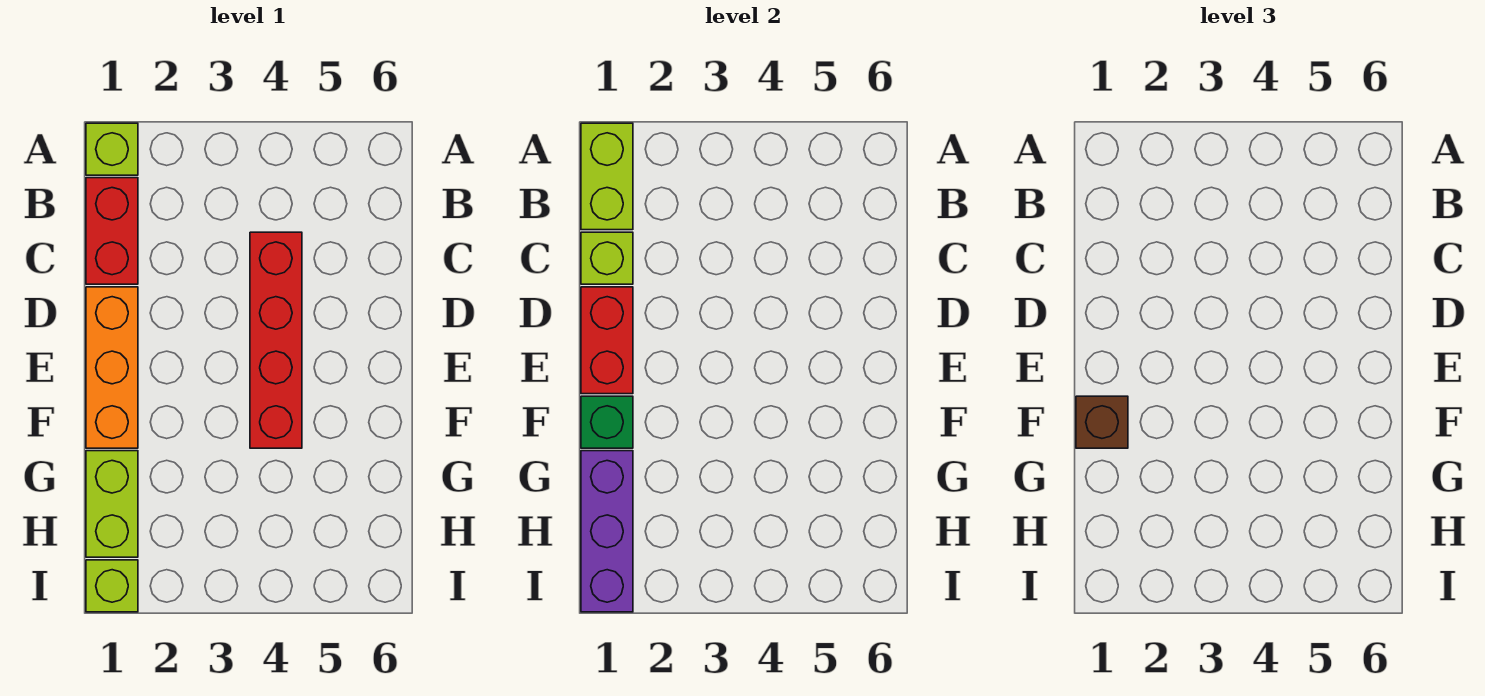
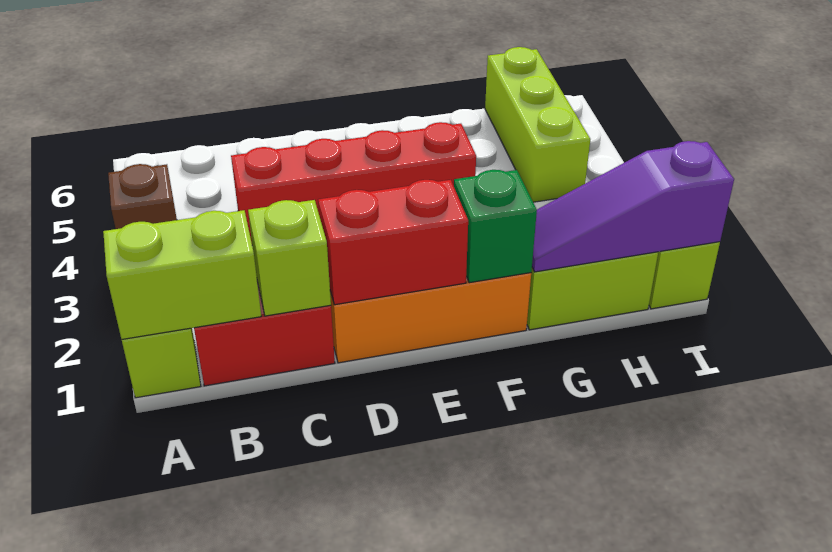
brown brick F1 level 3 -> brown brick A4 level 1
purple brick G1:I1 level 2 -> purple slope G1:I1 level 2 top I
none -> lime brick H4:H6 level 1

